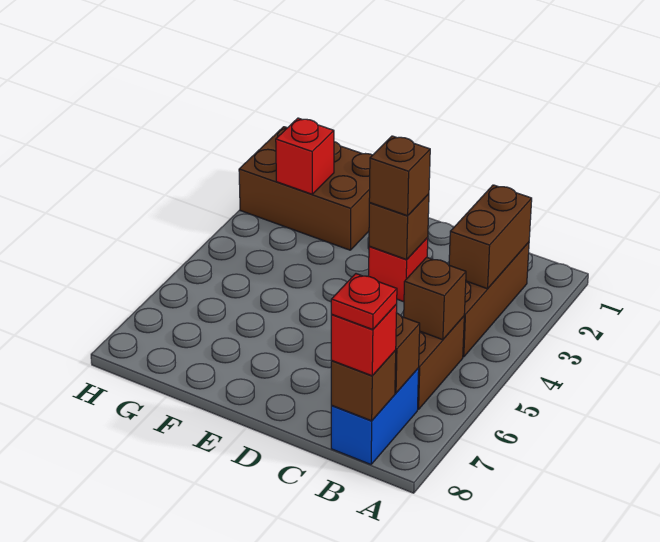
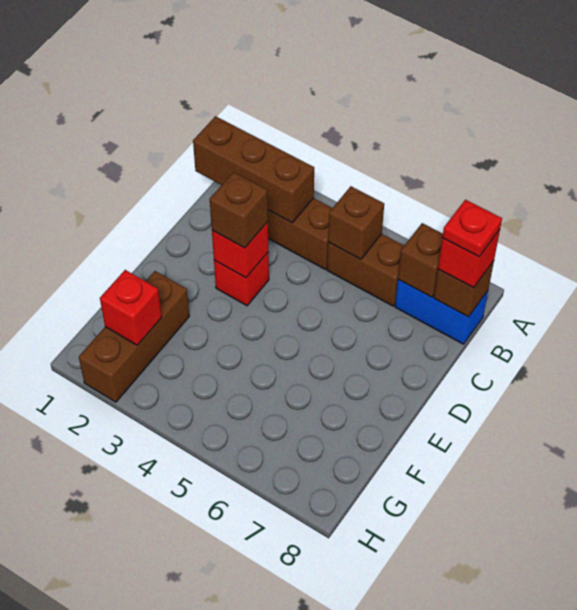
brown brick B2:B3 level 2 -> brown brick B1:B3 level 2
brown brick D3 level 2 -> red brick D3 level 2
brown brick F1:H2 level 1 -> brown brick F2:H2 level 1

